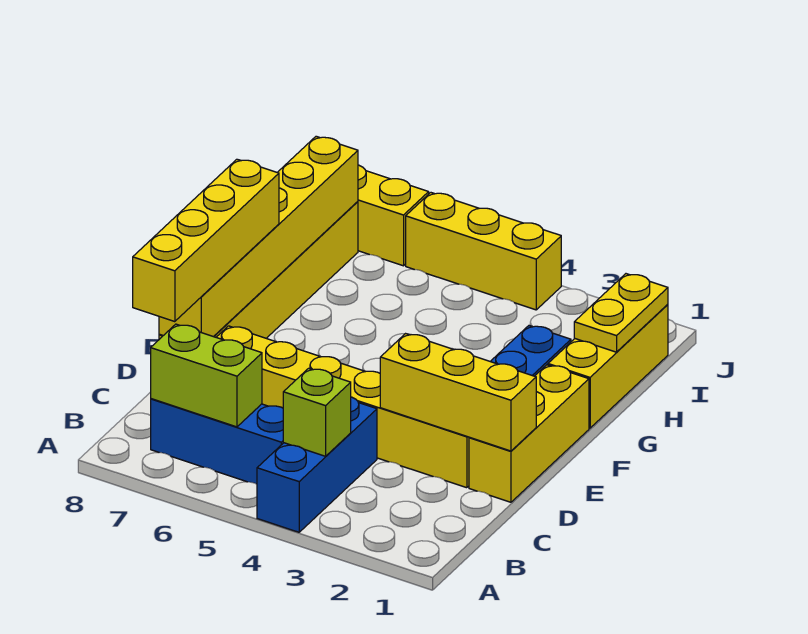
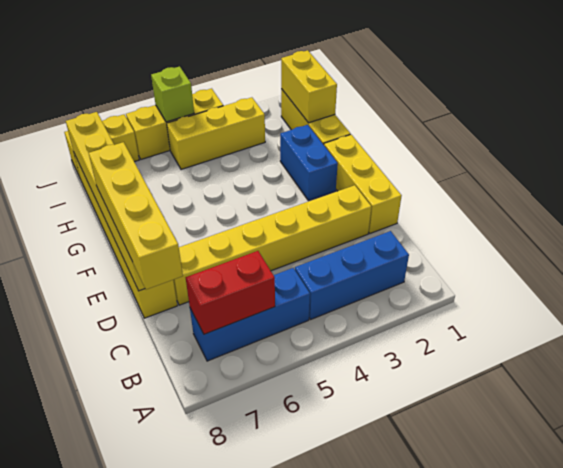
blue brick A4:C4 level 1 -> blue brick B2:B4 level 1
lime brick B4 level 2 -> lime brick J5 level 2
lime brick B6:B7 level 2 -> red brick B6:B7 level 2
yellow brick D1:D3 level 2 -> yellow brick I3:I5 level 1
yellow plate H1:I1 level 2 -> yellow brick H1:I1 level 2

